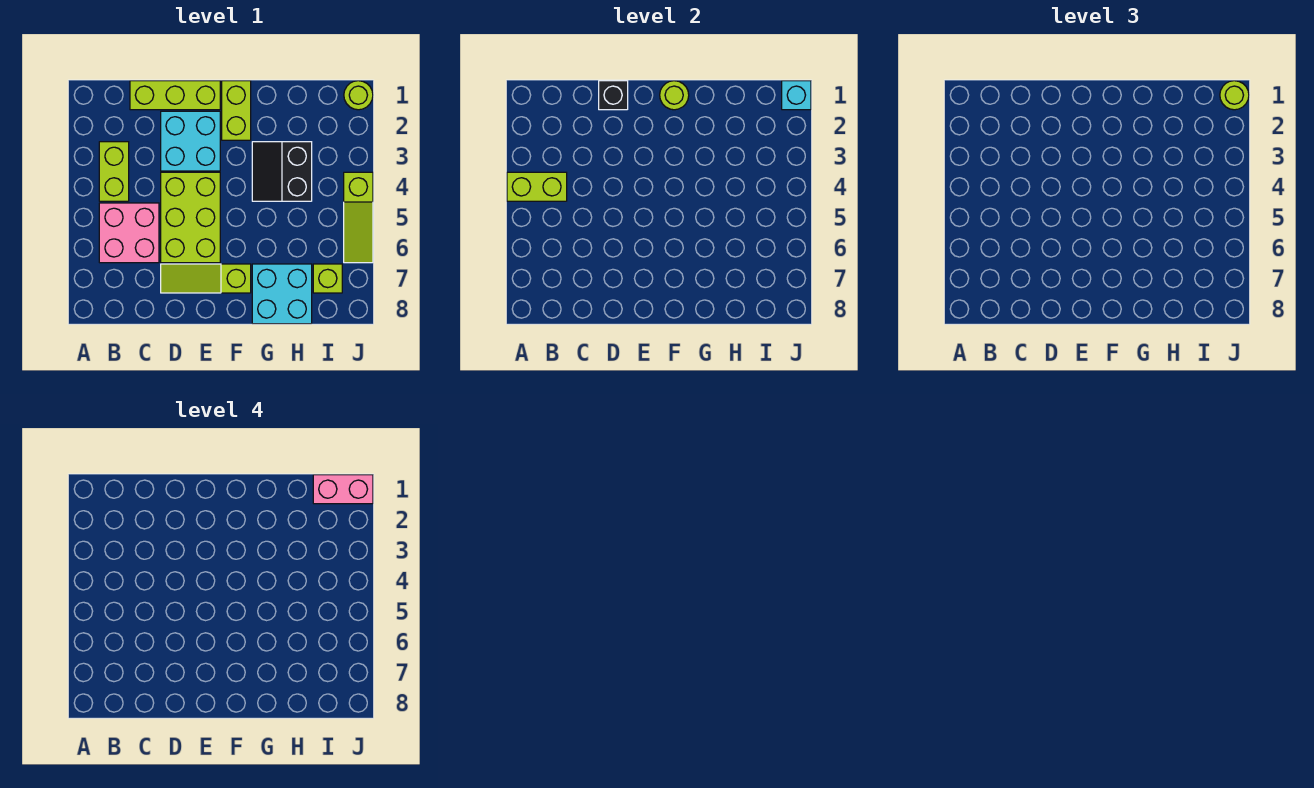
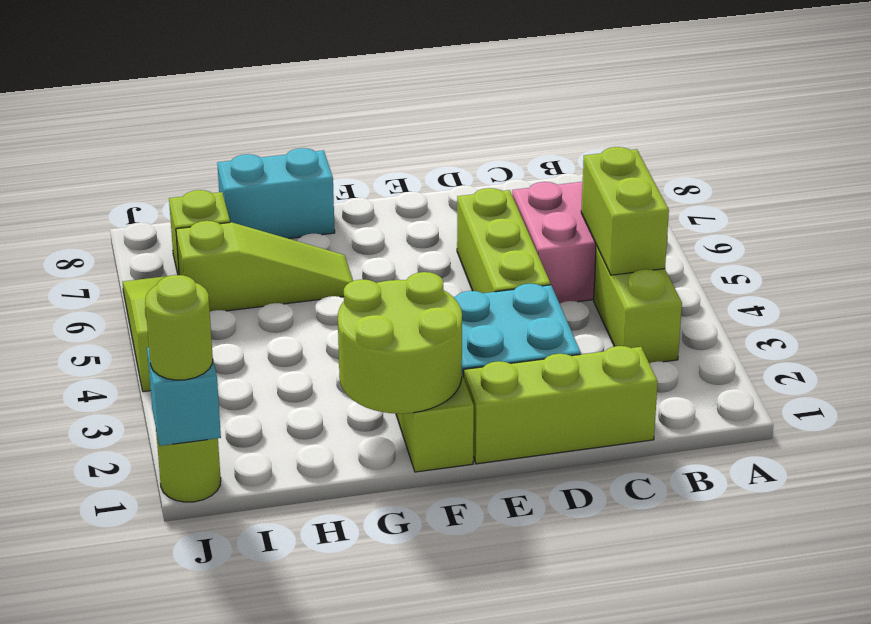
lime brick A4:B4 level 2 -> lime brick B4:B5 level 2
black brick D1 level 2 -> none
lime brick D4:E6 level 1 -> lime brick D4:D6 level 1
lime slope D7:F7 level 1 top F -> lime slope G6:I6 level 1 top I
lime round brick F1 level 2 -> lime round brick F1:G2 level 2
black slope G3:H4 level 1 top H -> none
cyan brick G7:H8 level 1 -> cyan brick G8:H8 level 1
pink brick I1:J1 level 4 -> none

